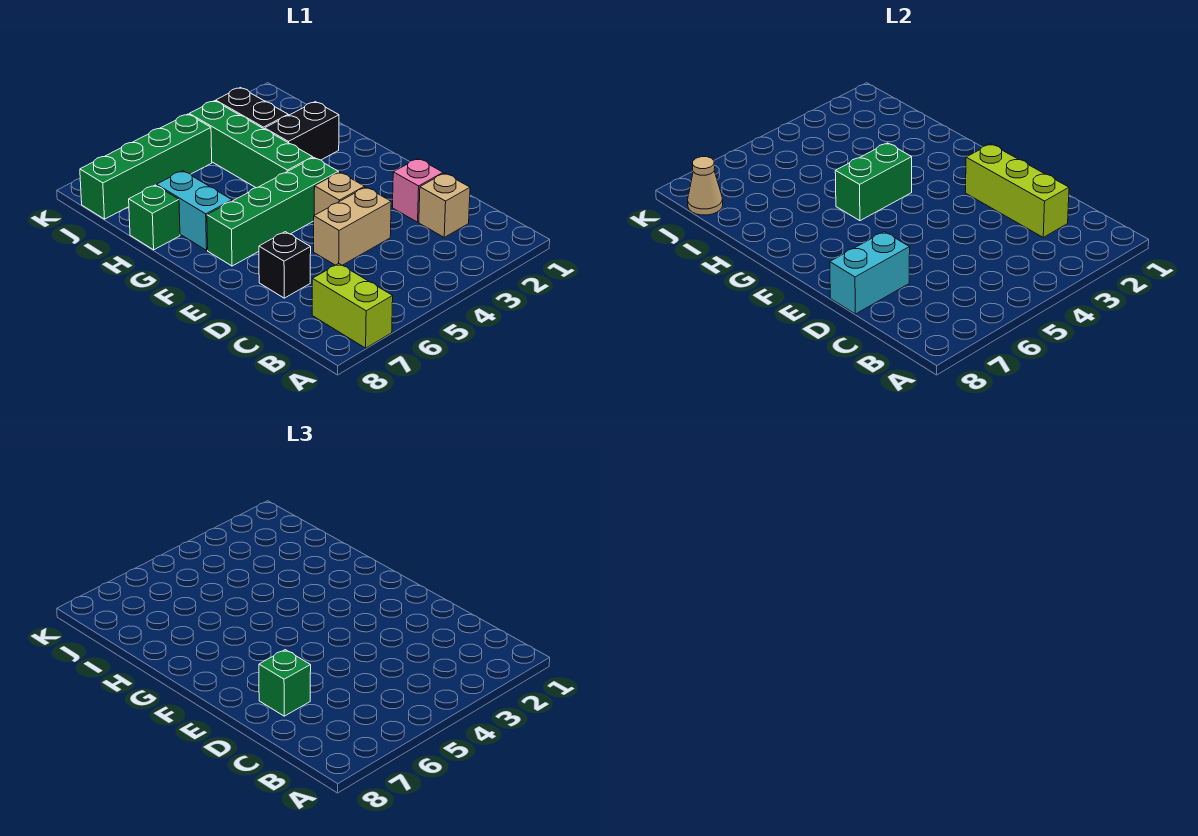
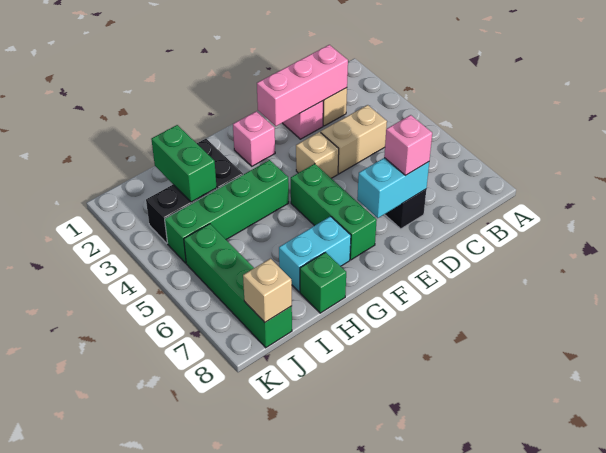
lime brick A7:B7 level 1 -> none
lime brick C2:E2 level 2 -> pink brick C2:E2 level 2
tan brick D4:D5 level 1 -> tan brick C4:D4 level 1
cyan brick D7:D8 level 2 -> cyan brick D7:E7 level 2
green brick D7 level 3 -> pink brick D7 level 3
none -> pink brick F2 level 1
green brick F4:F7 level 1 -> green brick F5:F7 level 1
green brick G4:G5 level 2 -> green brick I2:I3 level 2
tan cone J8 level 2 -> tan brick J8 level 2

